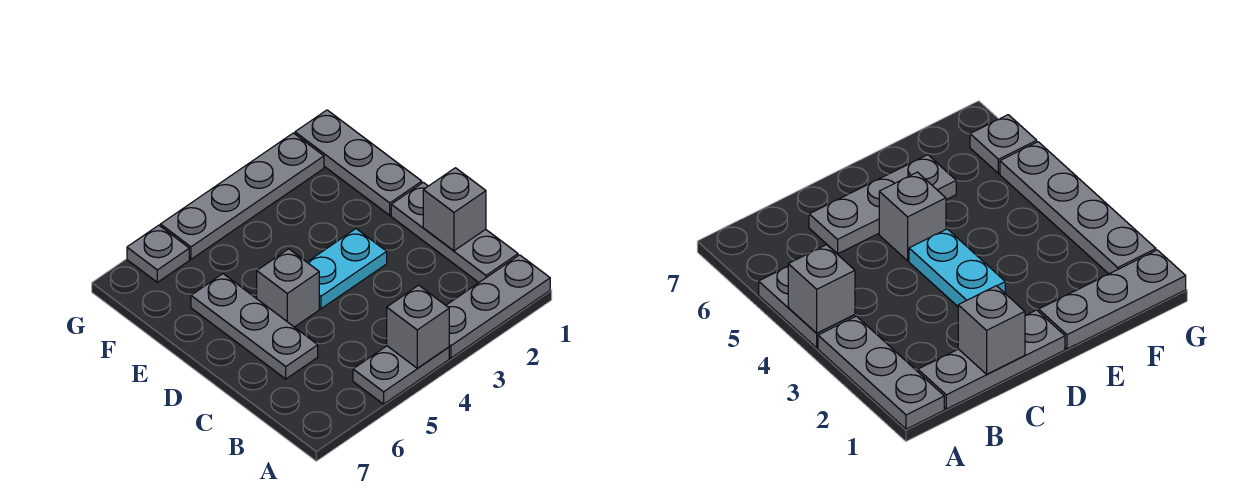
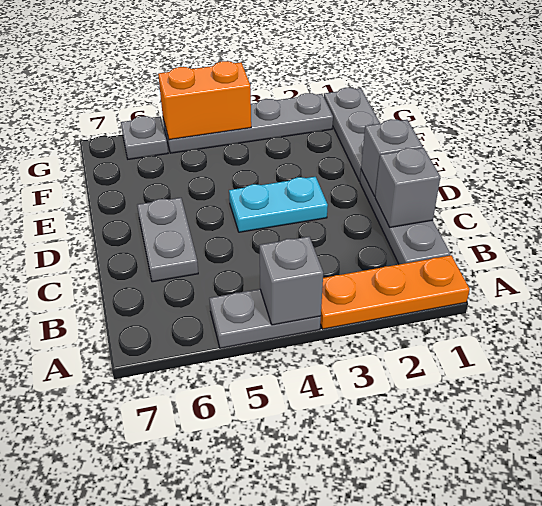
grey plate A1:A3 level 1 -> orange plate A1:A3 level 1
grey plate C6:E6 level 1 -> grey plate C6:D6 level 1
grey brick D5 level 1 -> grey brick D1 level 2
none -> orange brick G4:G5 level 2

